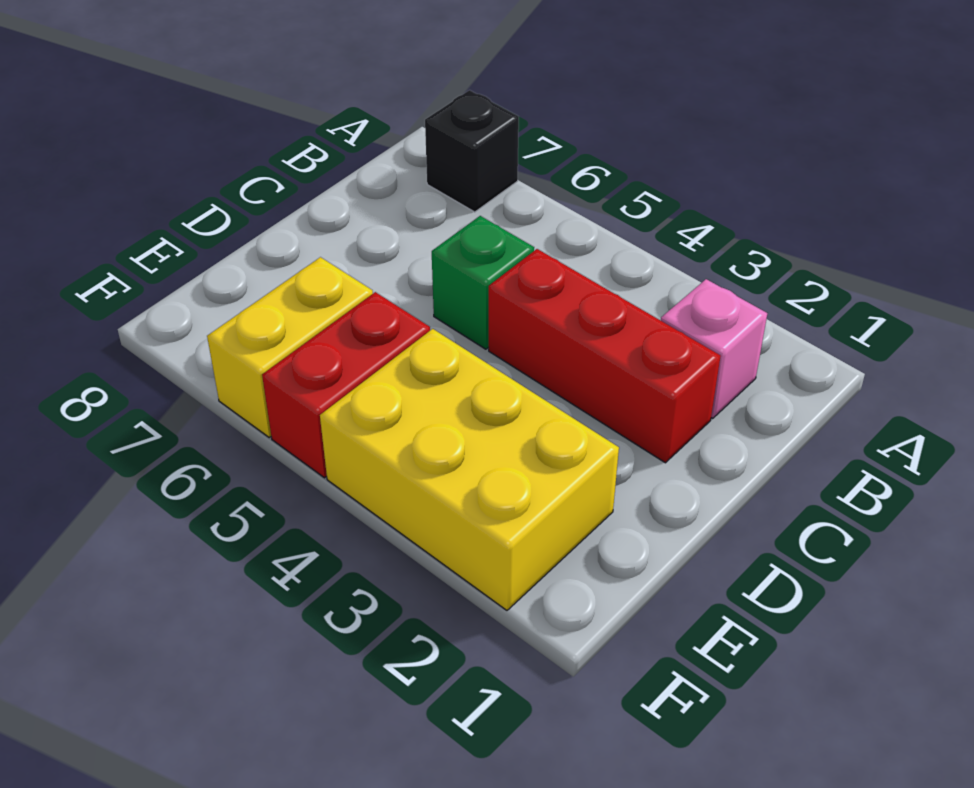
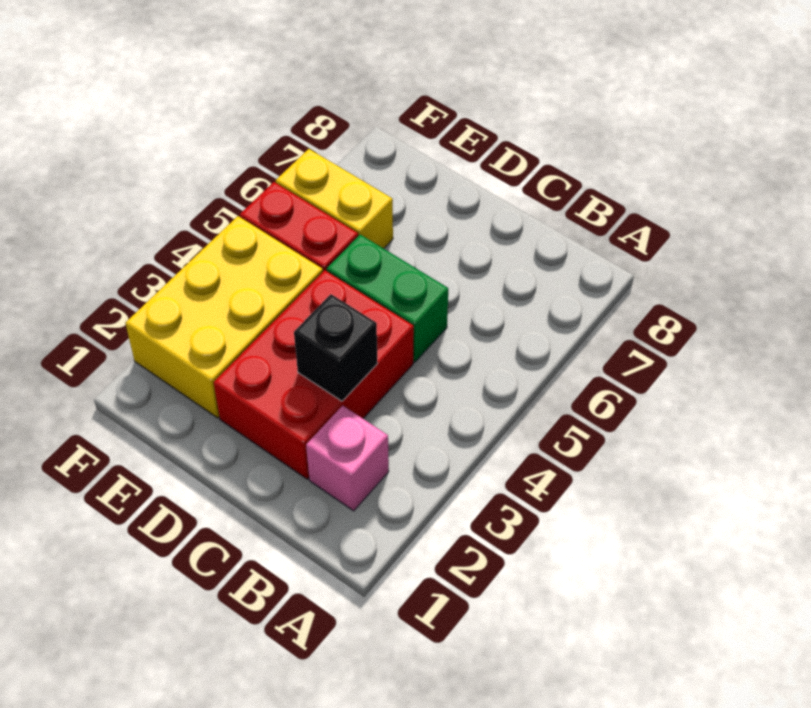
black brick A7 level 1 -> black brick C3 level 2
red brick C2:C4 level 1 -> red brick C2:D4 level 1
green brick C5 level 1 -> green brick C5:D5 level 1

